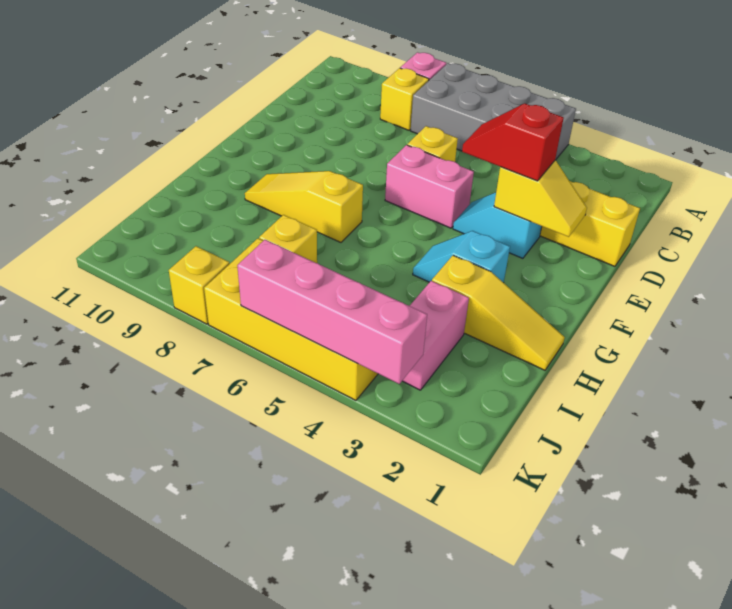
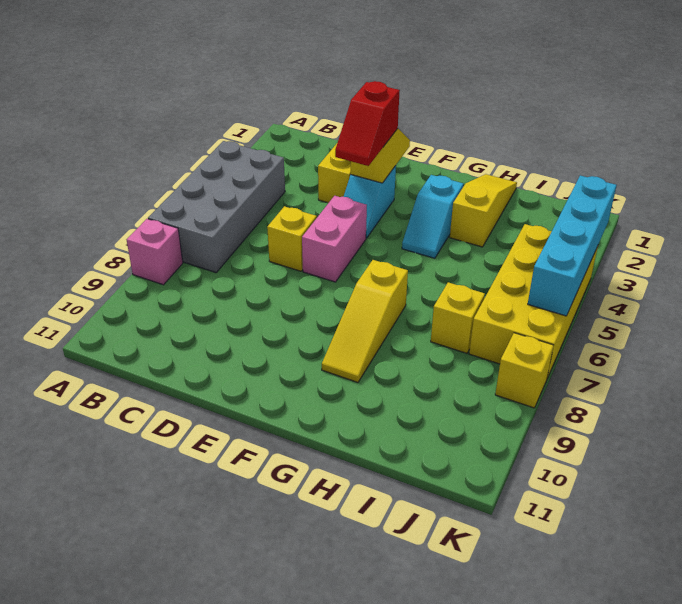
yellow brick B8 level 1 -> none
pink brick I3:J3 level 1 -> none
pink brick K3:K6 level 2 -> cyan brick K3:K6 level 2

